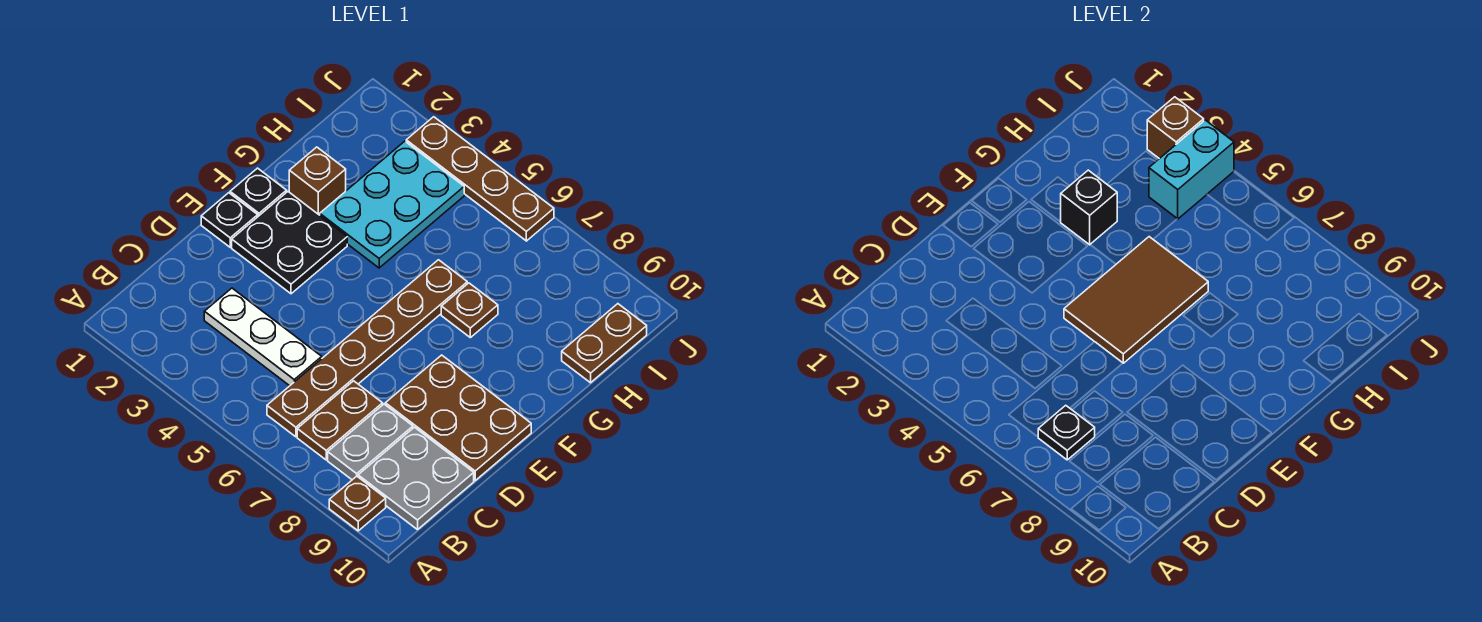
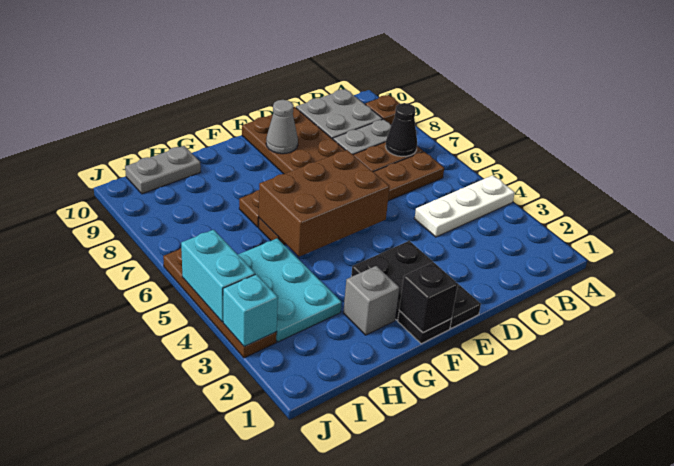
black plate B7 level 2 -> black cone B7 level 2
white plate C3:C5 level 1 -> white plate A4:C4 level 1
brown tile E5:G6 level 2 -> brown brick E5:G6 level 2
none -> grey cone E9 level 2
brown brick G2 level 1 -> grey brick G2 level 1
cyan plate G3:I4 level 1 -> cyan plate H3:I5 level 1
black brick G3 level 2 -> black brick F1 level 2
brown plate H10:I10 level 1 -> grey plate H10:I10 level 1
cyan brick I4:J4 level 2 -> cyan brick J4:J5 level 2
brown brick J3 level 2 -> cyan brick J3 level 2

